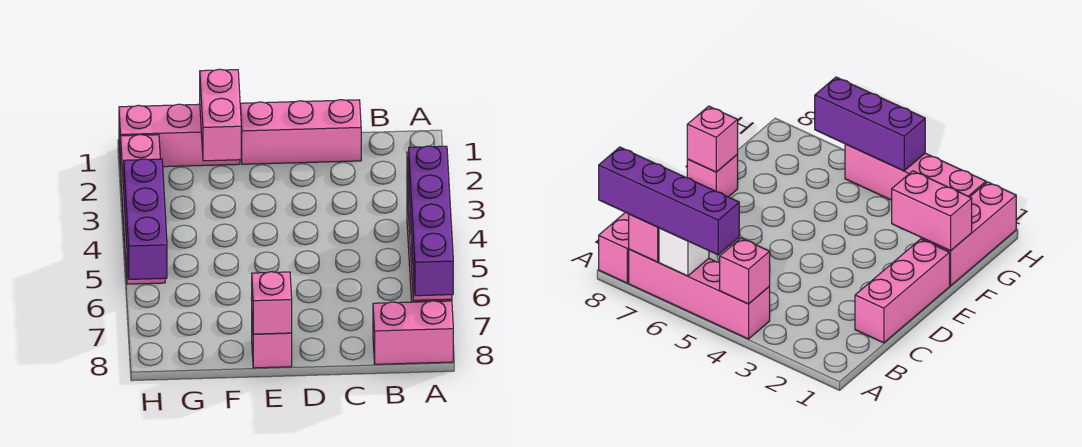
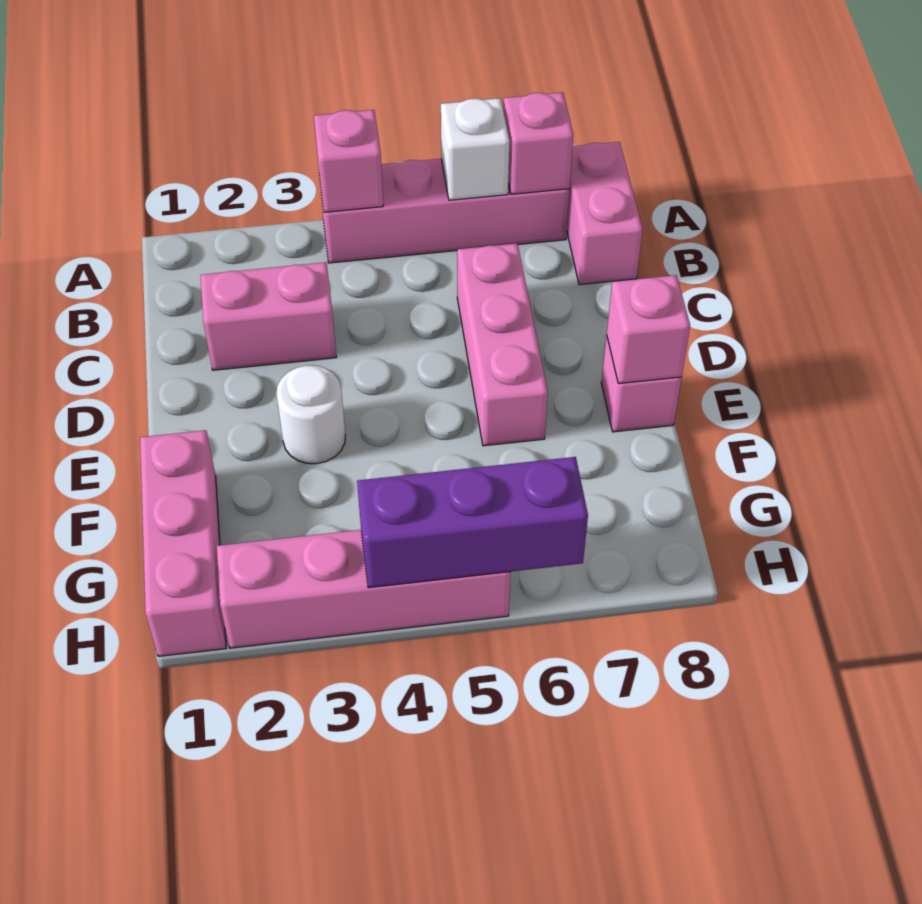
purple brick A5:A8 level 3 -> none
pink brick C1:E1 level 1 -> pink brick C6:E6 level 1
none -> white round brick E3 level 1
pink brick F1:F2 level 2 -> pink brick C2:C3 level 1

